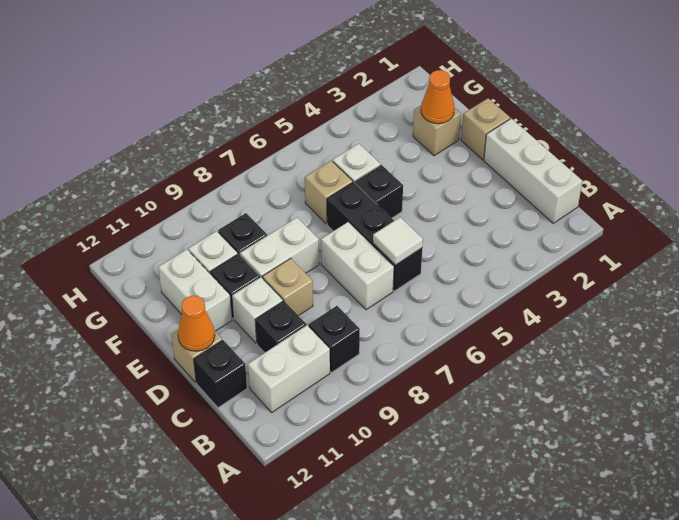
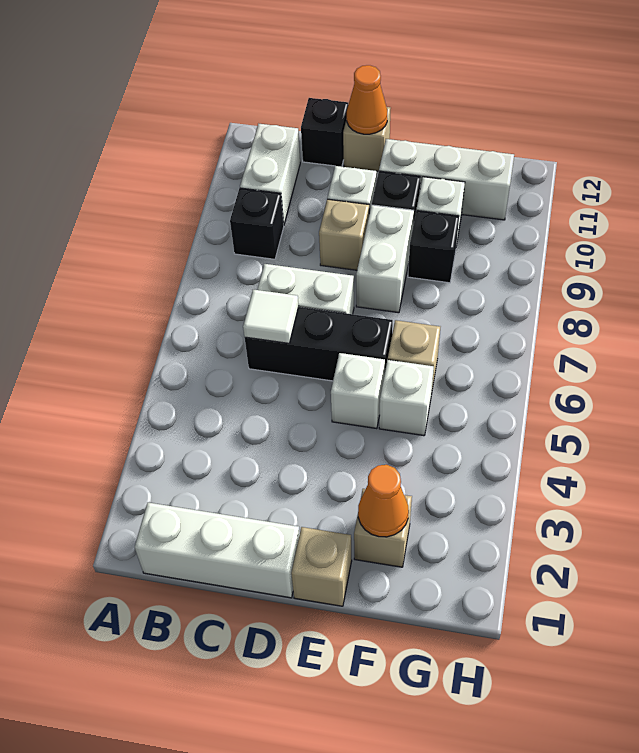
black brick C10 level 1 -> none
black brick E5 level 1 -> white brick E5 level 1
white brick E11:F11 level 1 -> white brick E11:G11 level 1

